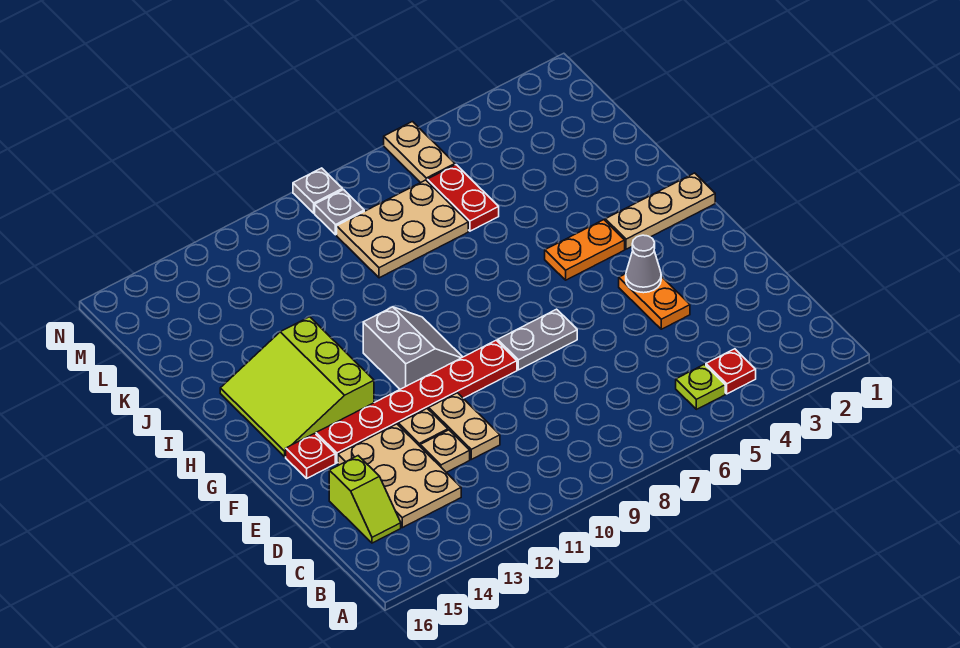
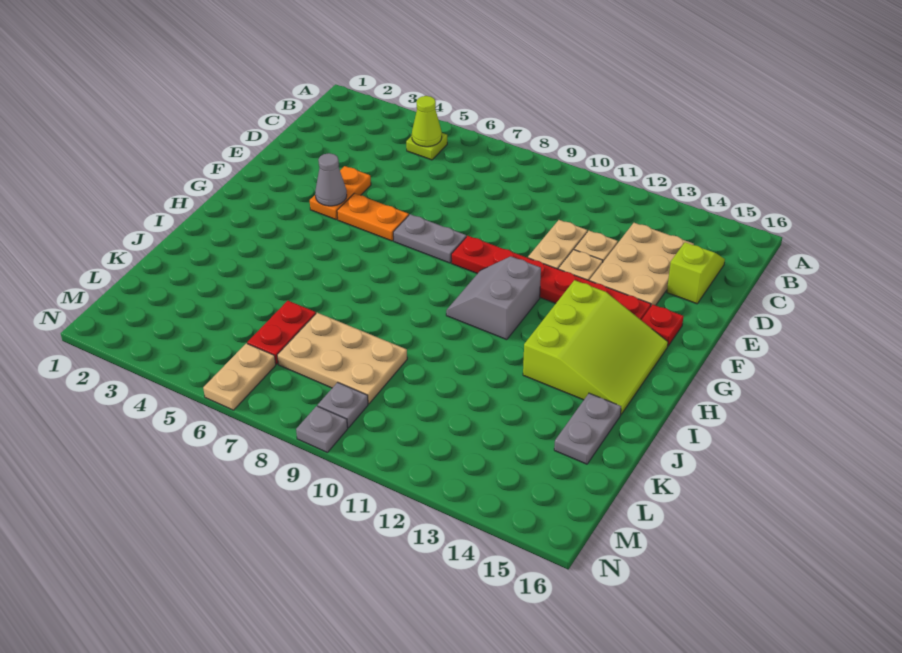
red plate B4 level 1 -> none
none -> lime cone B5 level 2
tan plate H1:H3 level 1 -> none
orange plate H4:H5 level 1 -> orange plate F5:F6 level 1
none -> grey plate J15:K15 level 1

